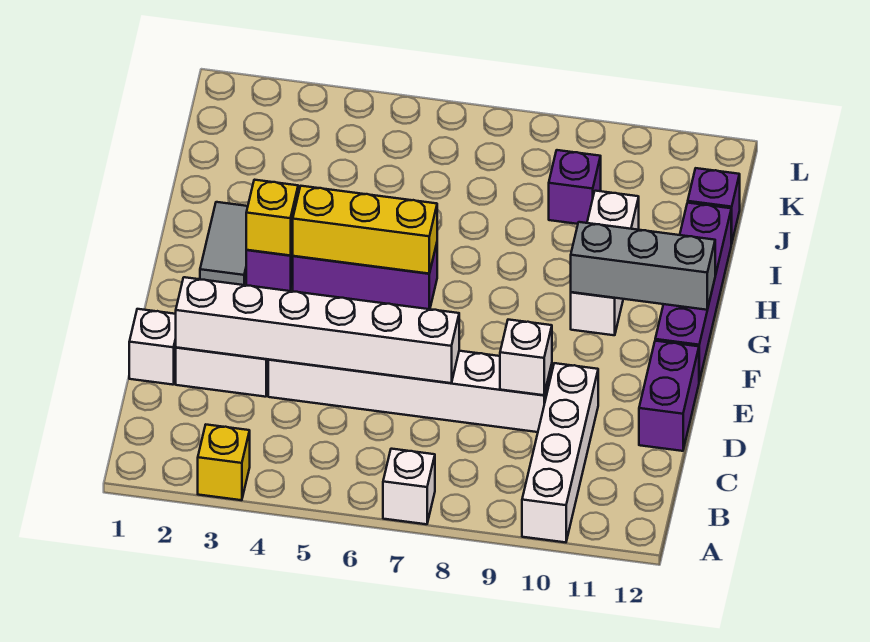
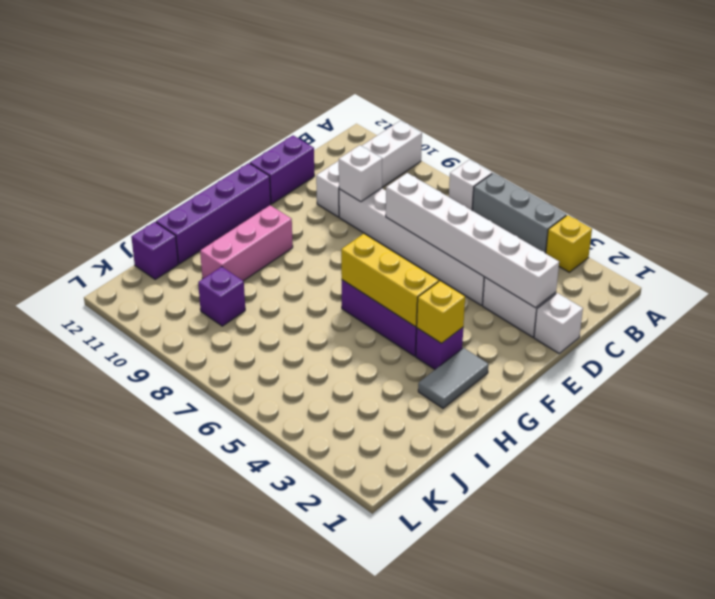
white brick G10:I10 level 1 -> pink brick G10:I10 level 1
grey brick G10:G12 level 2 -> grey brick A4:A6 level 1

